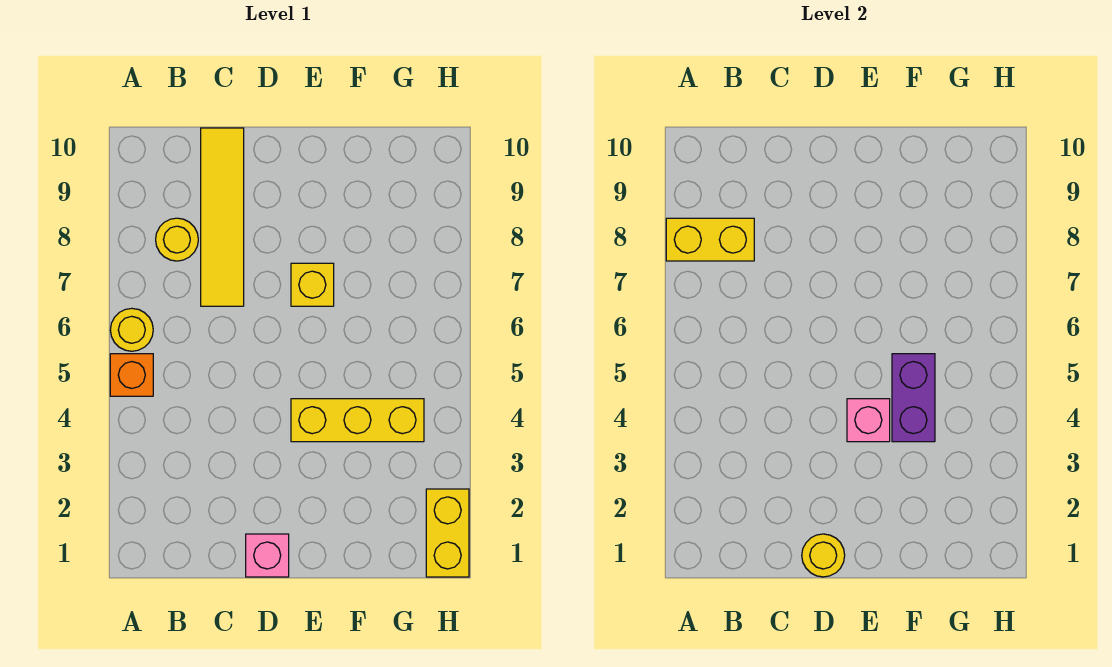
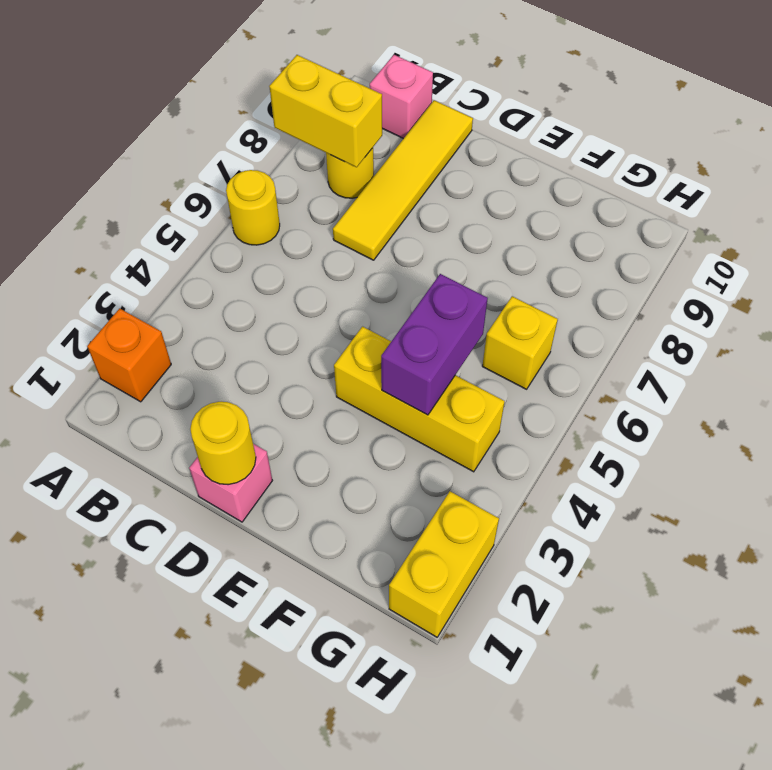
orange brick A5 level 1 -> orange brick A2 level 1
pink brick E4 level 2 -> pink brick B10 level 1
yellow brick E7 level 1 -> yellow brick G6 level 1

